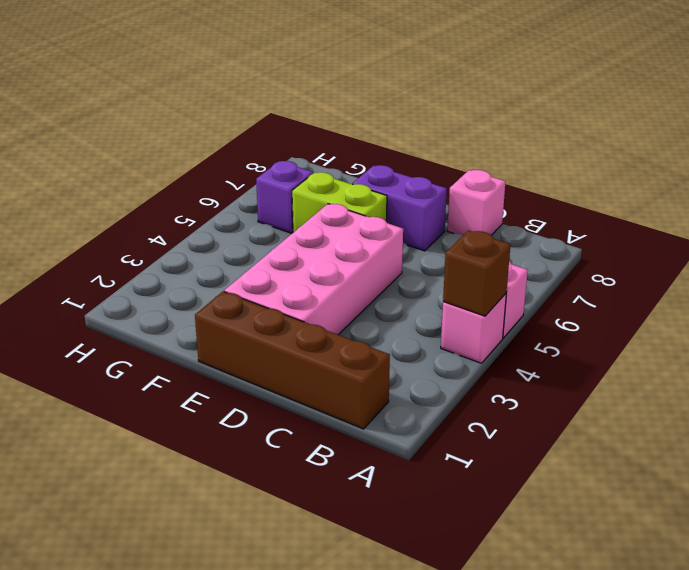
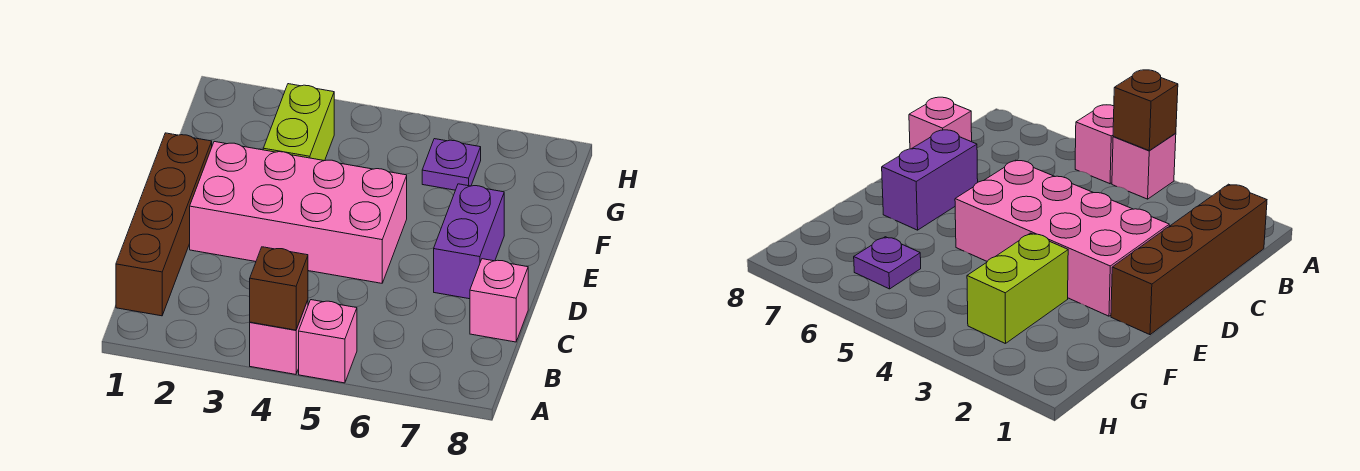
lime brick E6:F6 level 1 -> lime brick F3:G3 level 1
purple brick G6 level 1 -> purple plate G6 level 1

